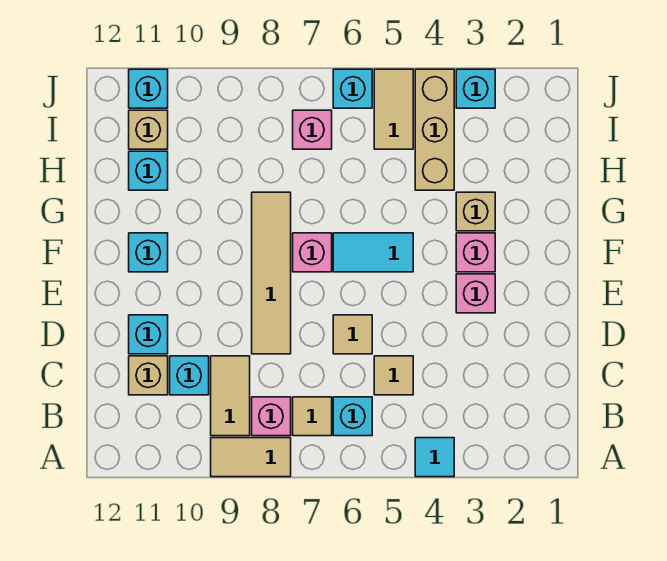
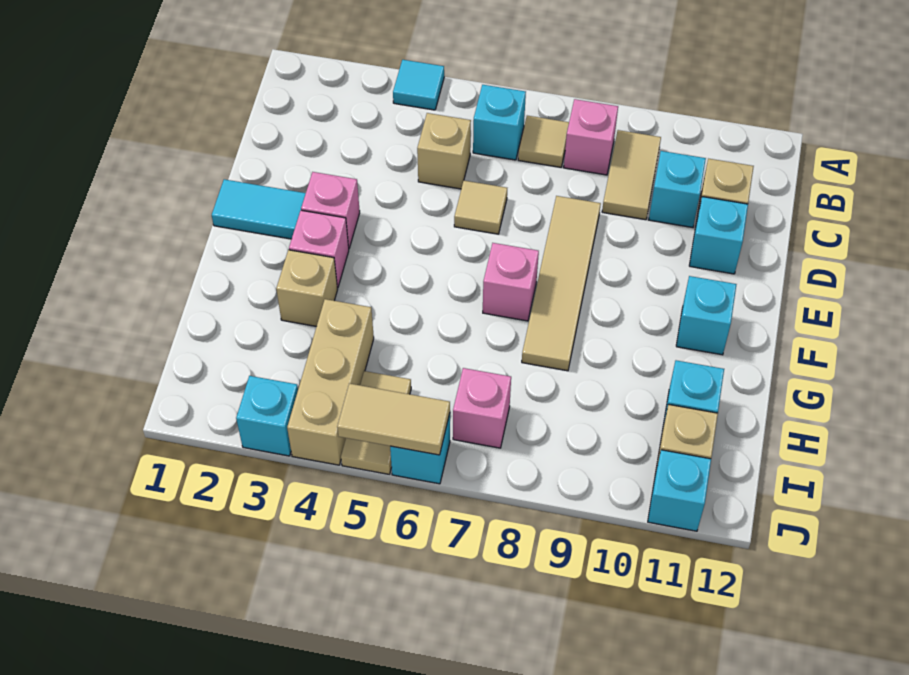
tan tile A8:A9 level 1 -> tan tile J5:J6 level 2
tan tile C5 level 1 -> tan brick C5 level 1
cyan tile F5:F6 level 1 -> cyan tile E1:E2 level 1

